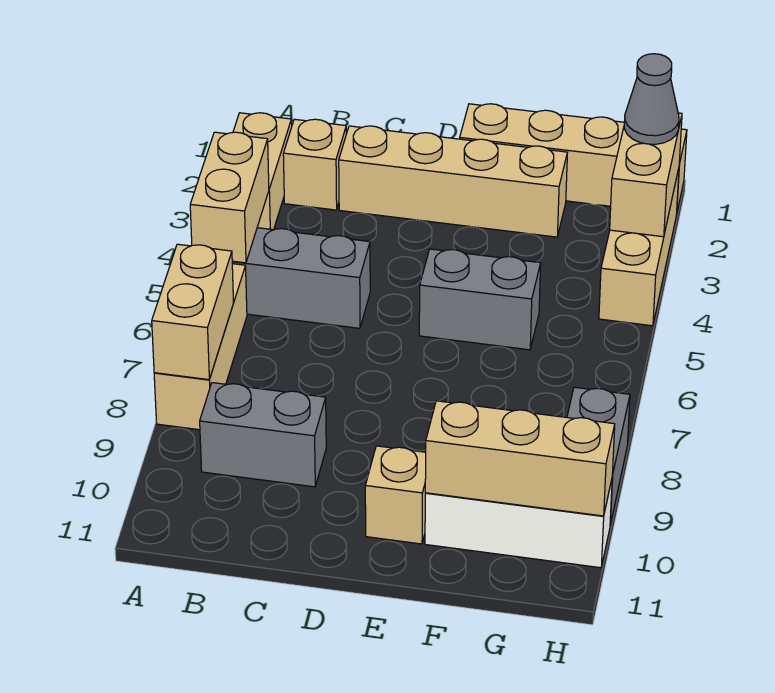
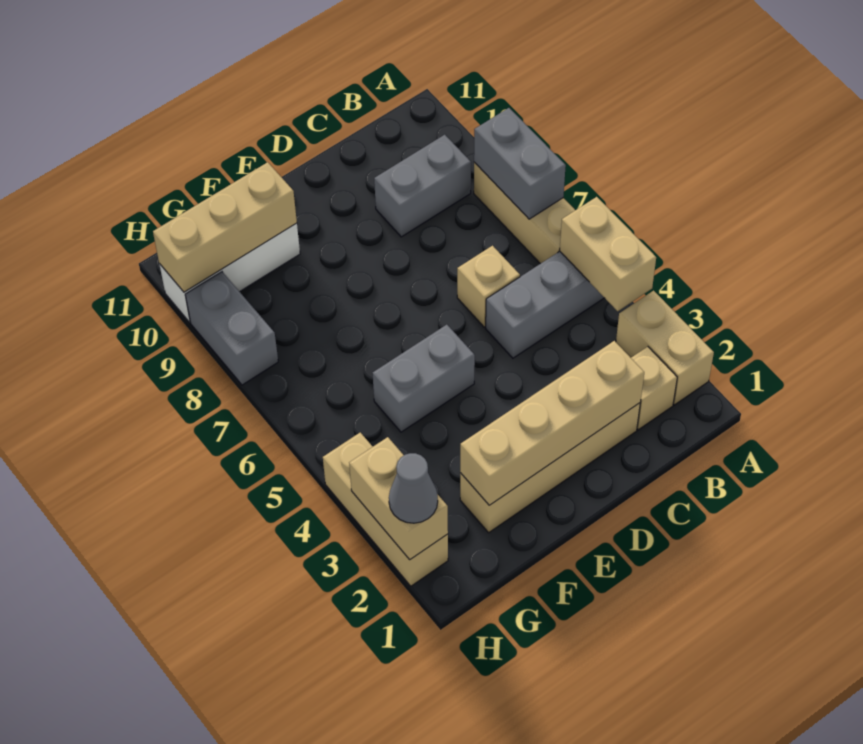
tan brick A7:A8 level 2 -> grey brick A7:A8 level 2
tan brick E1:H1 level 1 -> tan brick C2:F2 level 2
tan brick E10 level 1 -> tan brick C6 level 1

